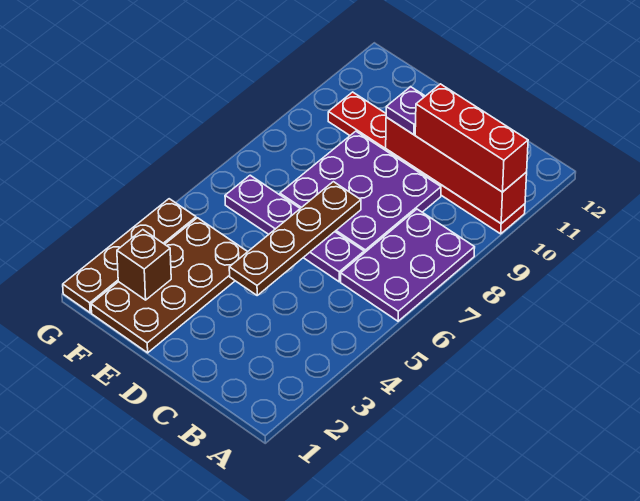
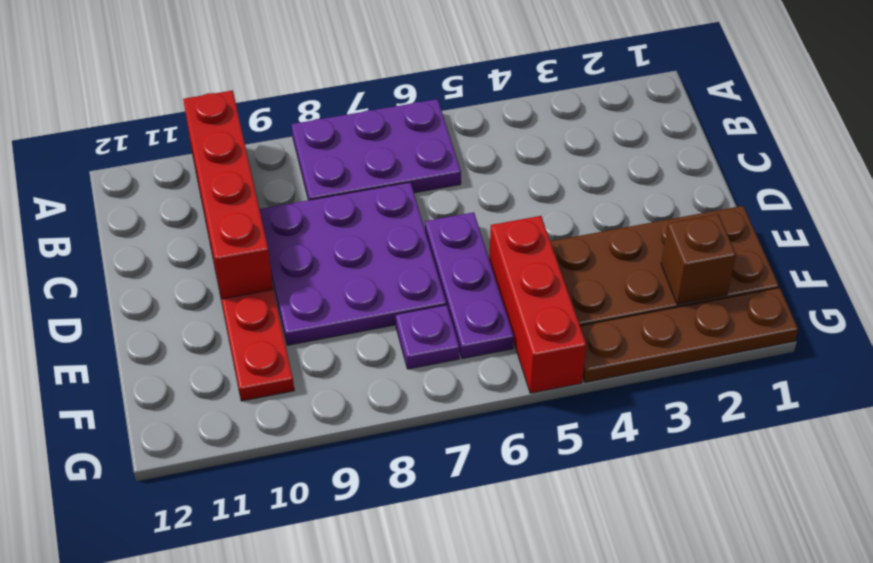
red brick A10:C10 level 3 -> red brick E5:G5 level 1
purple plate C6:F6 level 1 -> purple plate D6:F6 level 1
brown plate D4:D7 level 2 -> none
purple plate D10 level 3 -> purple plate F7 level 1

